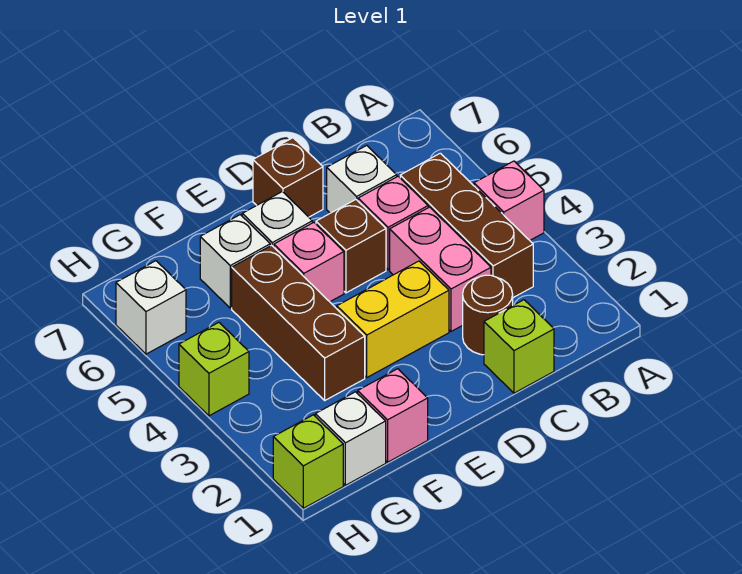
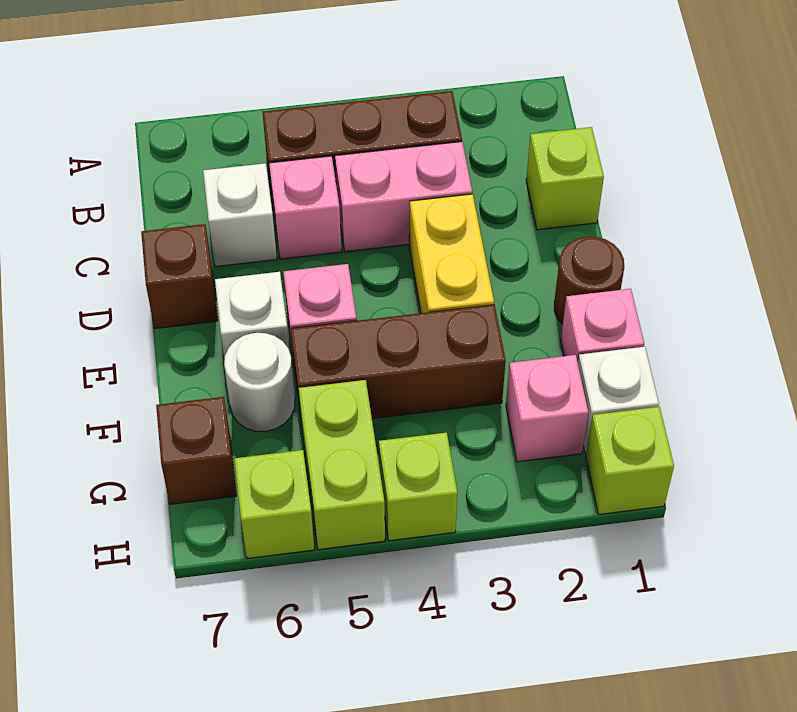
pink brick A4 level 1 -> pink brick G2 level 1
brown round brick C2 level 1 -> brown round brick E1 level 1
brown brick D5 level 1 -> brown brick G7 level 1
white brick F6 level 1 -> white round brick F6 level 1
none -> lime brick G5:H5 level 1
white brick H6 level 1 -> lime brick H6 level 1

